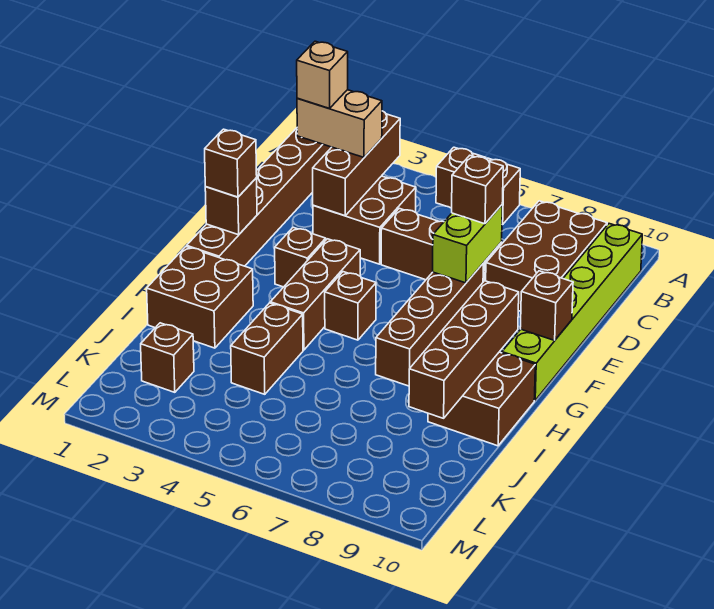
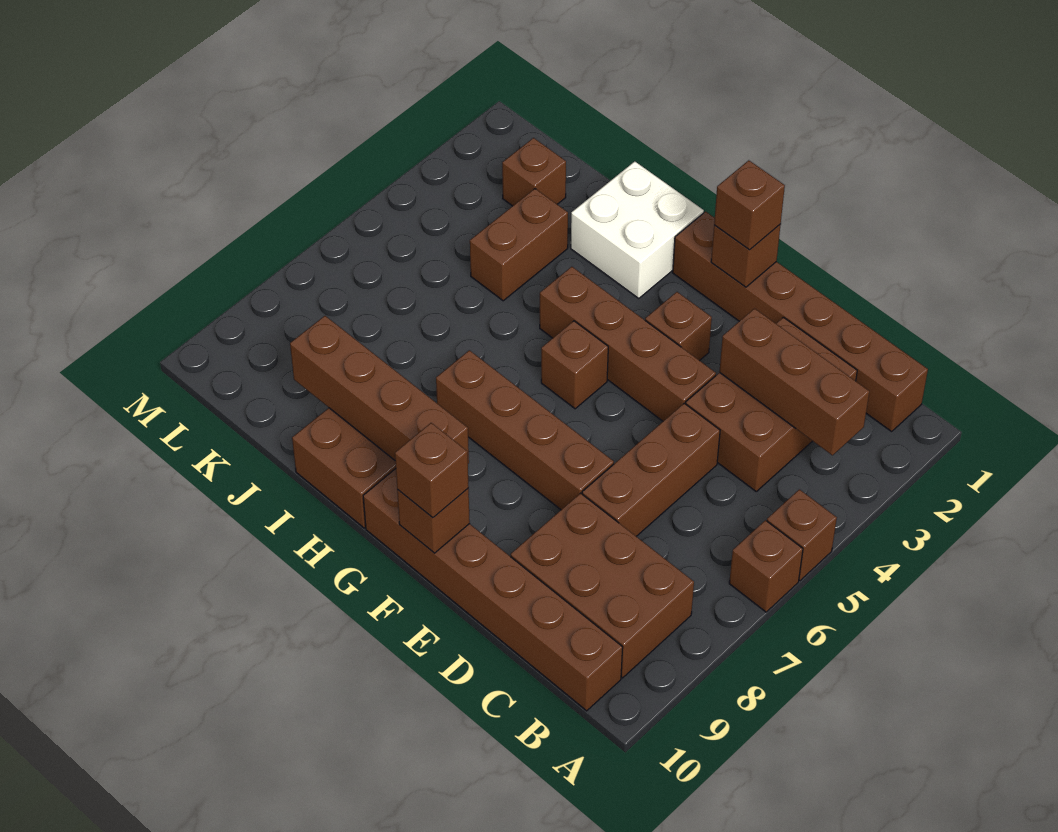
lime brick B10:G10 level 1 -> brown brick B10:G10 level 1
tan brick C2:C3 level 3 -> none
tan brick C2 level 4 -> none
brown brick C3:D4 level 1 -> brown brick C2:D4 level 1
lime brick D7:E7 level 2 -> none
brown brick D7 level 3 -> brown brick F10 level 3
brown brick F4:H4 level 1 -> brown brick E4:H4 level 1
brown brick H1:I2 level 1 -> white brick H1:I2 level 1
brown brick I4:J4 level 1 -> brown brick J3:J4 level 1

